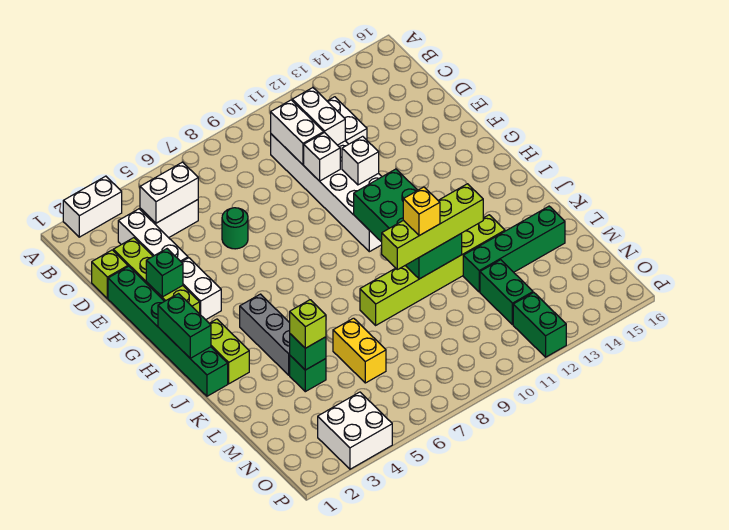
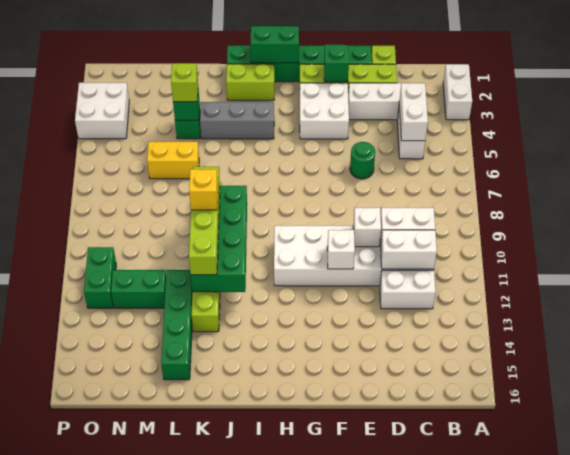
white brick F3:G3 level 1 -> white brick F3:G4 level 1
green brick H10:K11 level 2 -> green brick J9:K12 level 2
green brick O12:P12 level 1 -> green brick O11:O12 level 1

